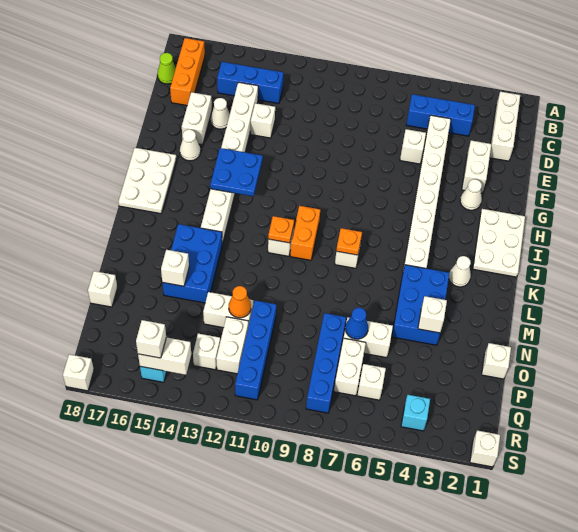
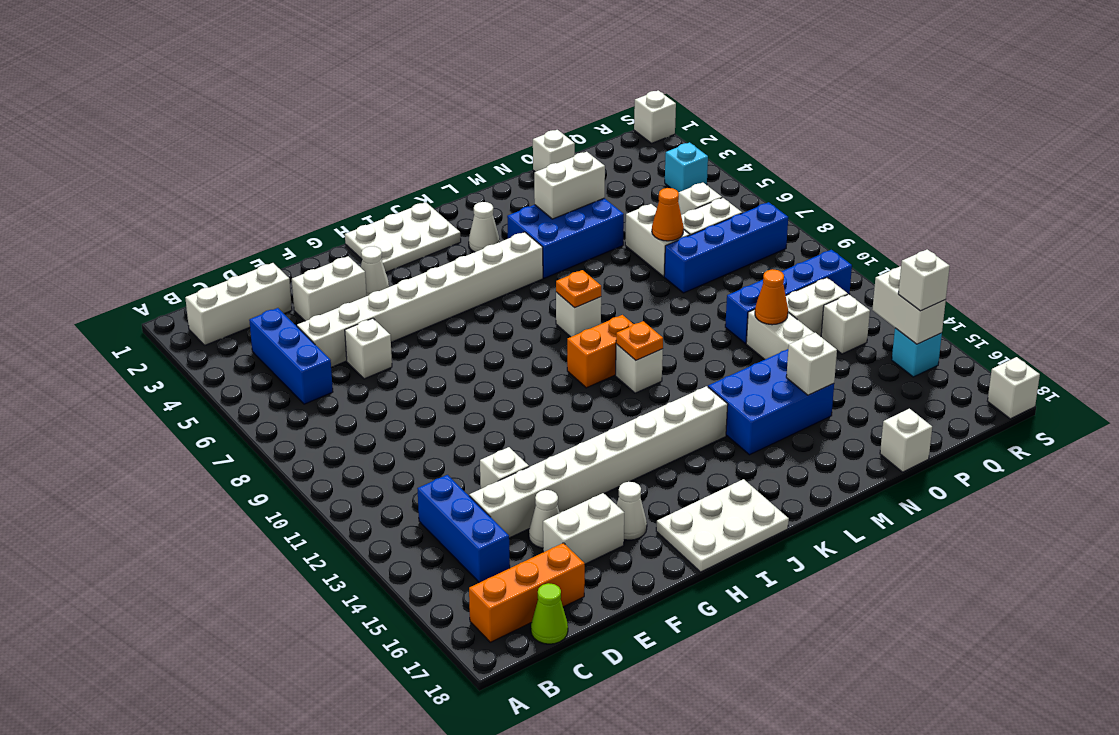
blue plate H13:I14 level 2 -> none
white brick N4 level 2 -> white brick M4:N4 level 2
blue cone O7 level 2 -> orange cone O7 level 2

